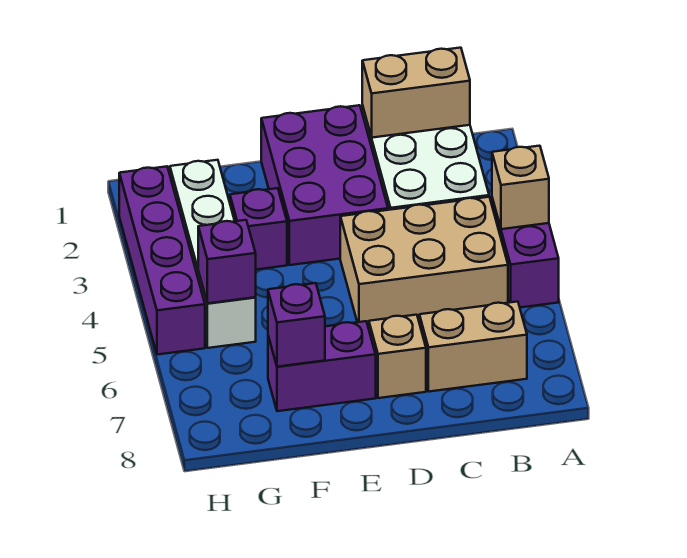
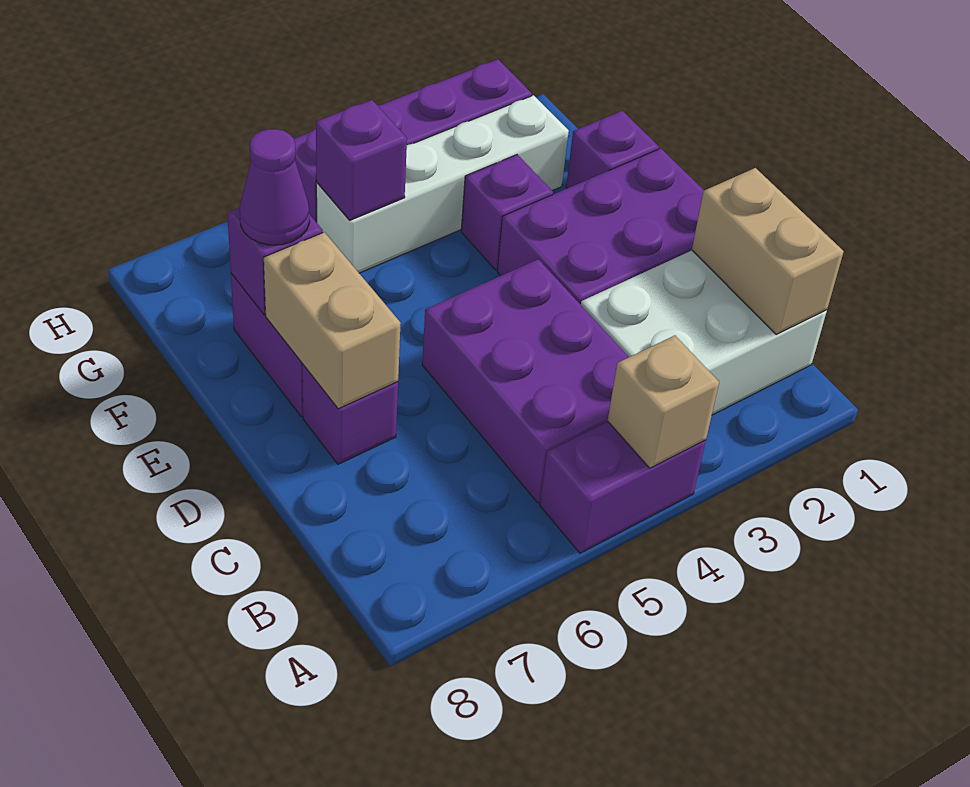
tan brick B4:D5 level 1 -> purple brick B4:D5 level 1
tan brick B7:C7 level 1 -> tan brick D7:E7 level 2
tan brick D7 level 1 -> purple brick D7 level 1
none -> purple brick F1 level 1
none -> purple cone F7 level 3

